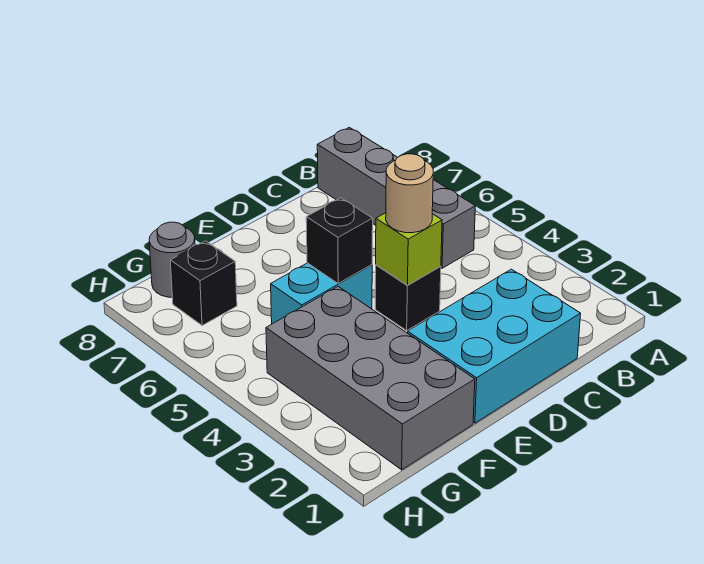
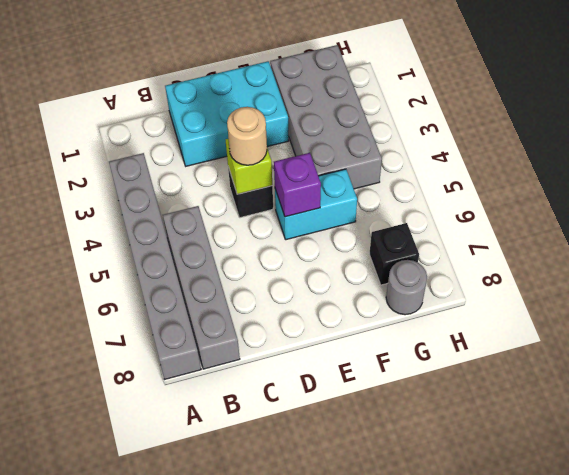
none -> grey brick A3:A8 level 1
black brick E5 level 2 -> purple brick E5 level 2

